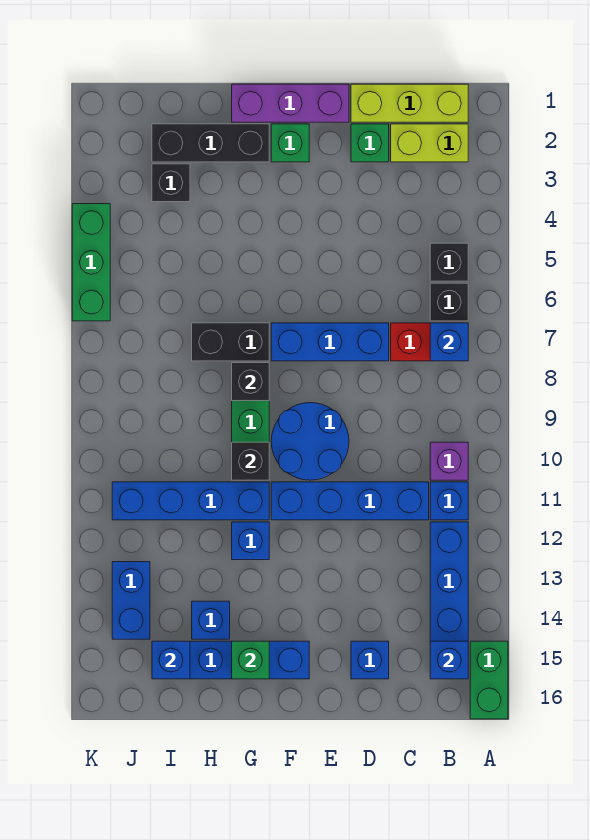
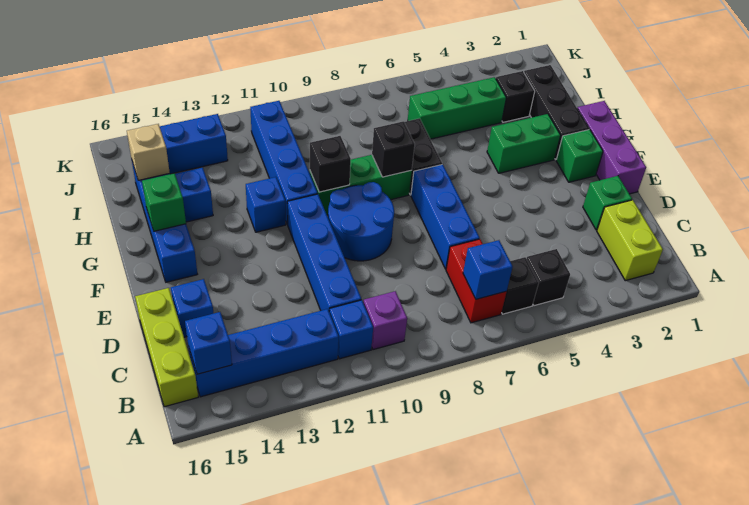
green brick A15:A16 level 1 -> green brick G3:G4 level 1
lime brick B1:D1 level 1 -> lime brick B16:D16 level 1
blue brick I15 level 2 -> tan brick I15 level 2
green brick K4:K6 level 1 -> green brick I4:I6 level 1

